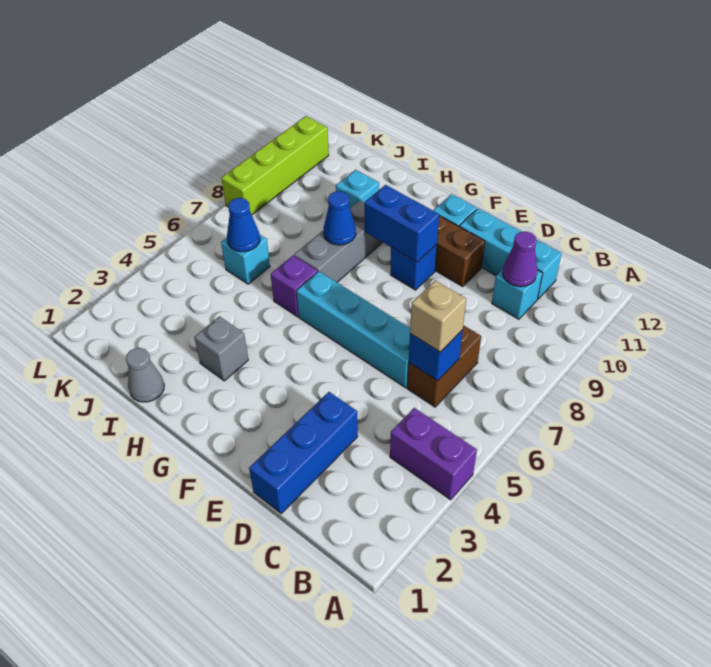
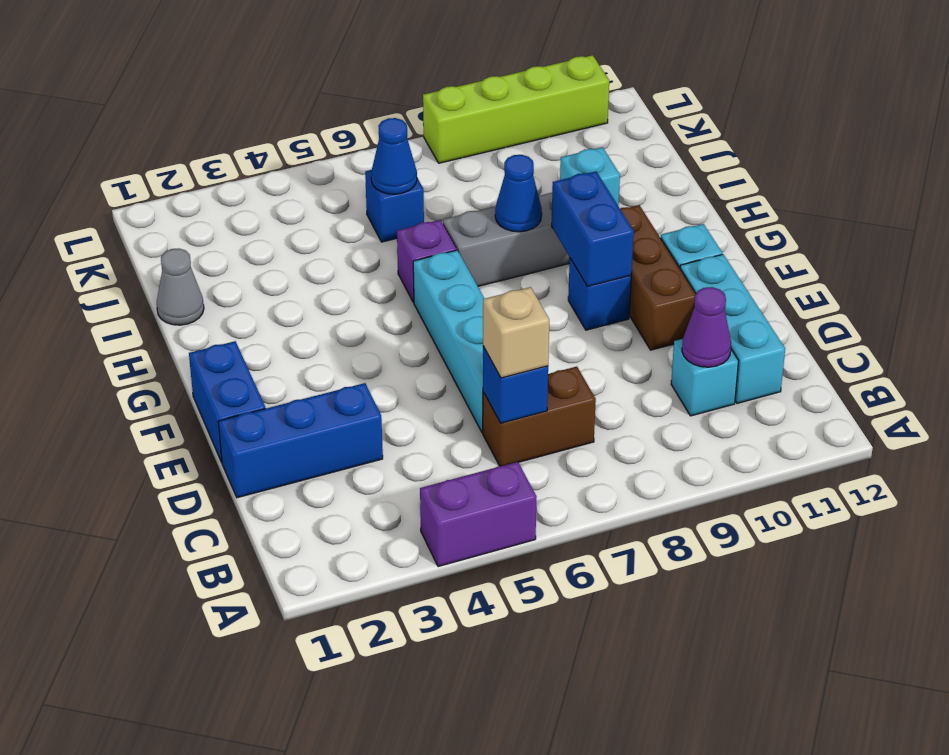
purple brick A4:B4 level 1 -> purple brick A4:A5 level 1
none -> blue brick E1:F1 level 1
grey brick H3 level 1 -> none
cyan brick J6 level 1 -> blue brick J6 level 1

